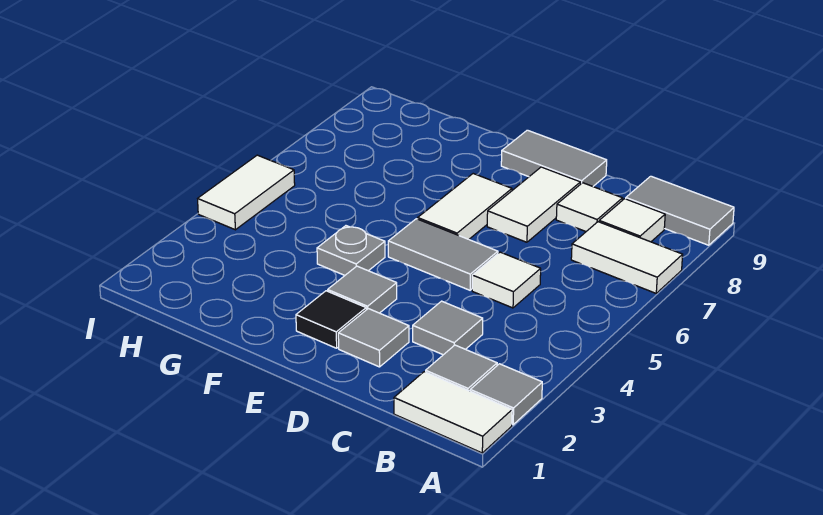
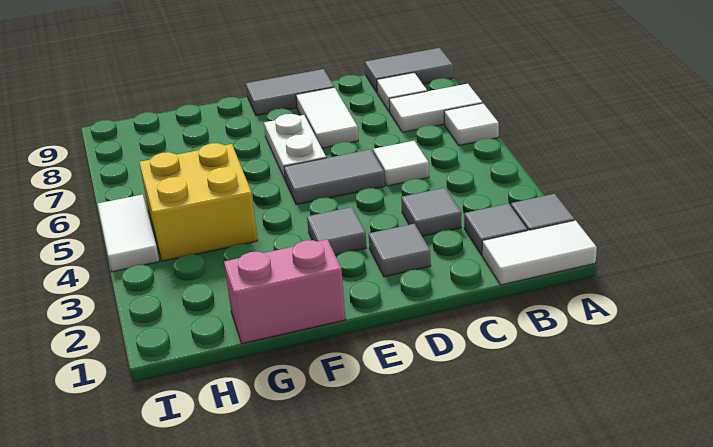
white tile C8 level 1 -> white tile A6 level 1
black tile E2 level 1 -> none
white tile E6:E7 level 1 -> white plate E6:E7 level 1
none -> pink brick F1:G1 level 1
grey plate F4 level 1 -> none
none -> yellow brick G4:H5 level 1

